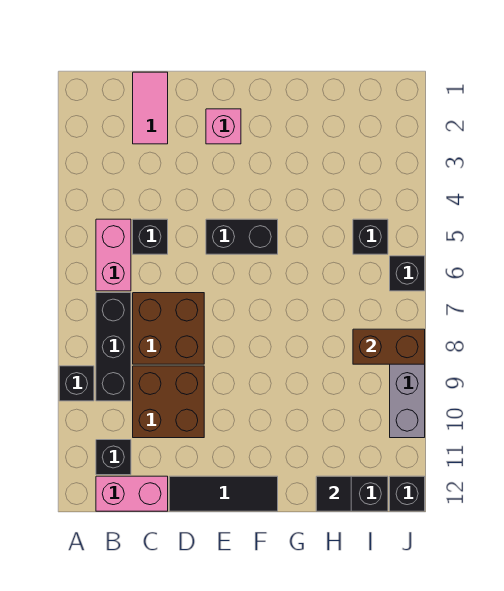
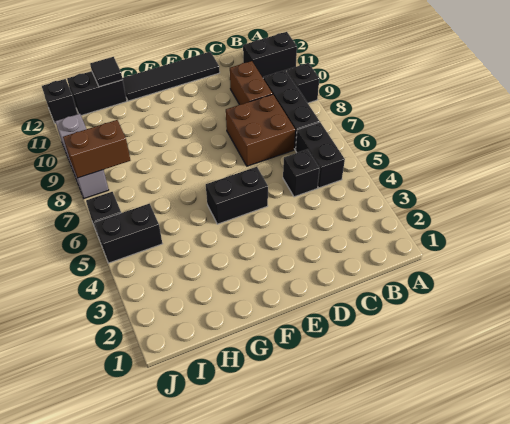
pink brick B5:B6 level 1 -> black brick B5:B6 level 1
black brick B11 level 1 -> black brick A11:B11 level 1
pink brick B12:C12 level 1 -> none
pink tile C1:C2 level 1 -> none
brown brick C9:D10 level 1 -> brown brick C9:C10 level 1
black tile D12:F12 level 1 -> black tile D12:G12 level 1
pink brick E2 level 1 -> none
black brick I5 level 1 -> black brick I5:J5 level 1

